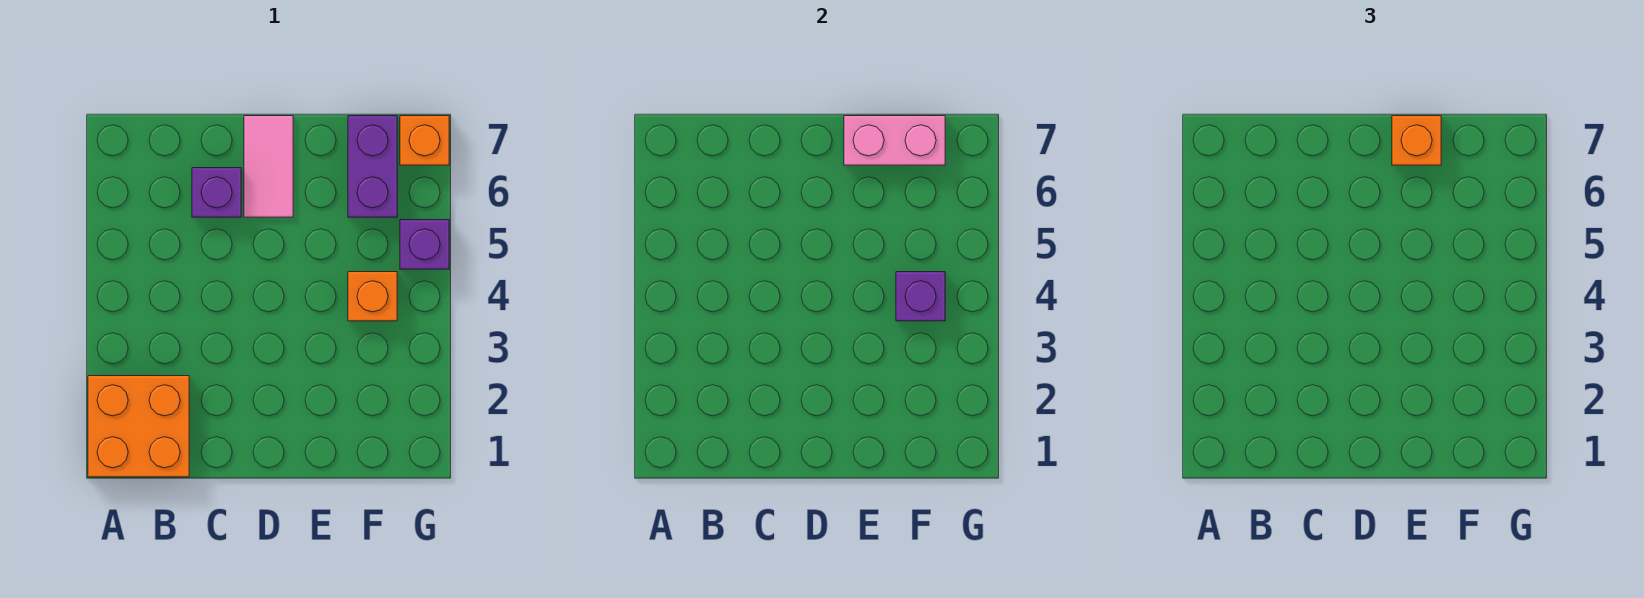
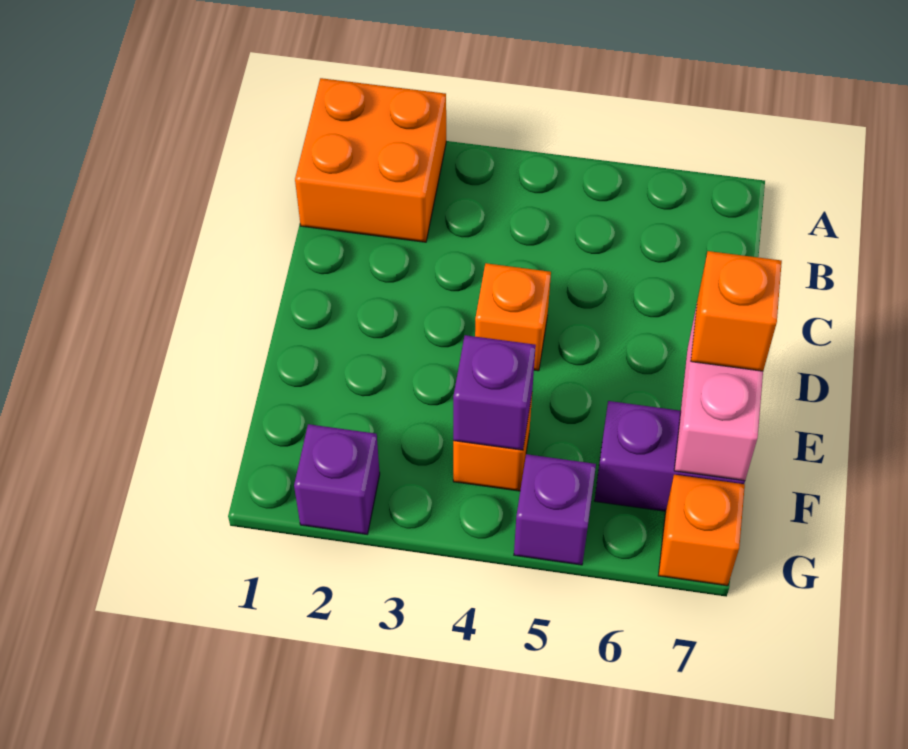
purple brick C6 level 1 -> purple brick G2 level 1
none -> orange brick D4 level 1
pink tile D6:D7 level 1 -> none

